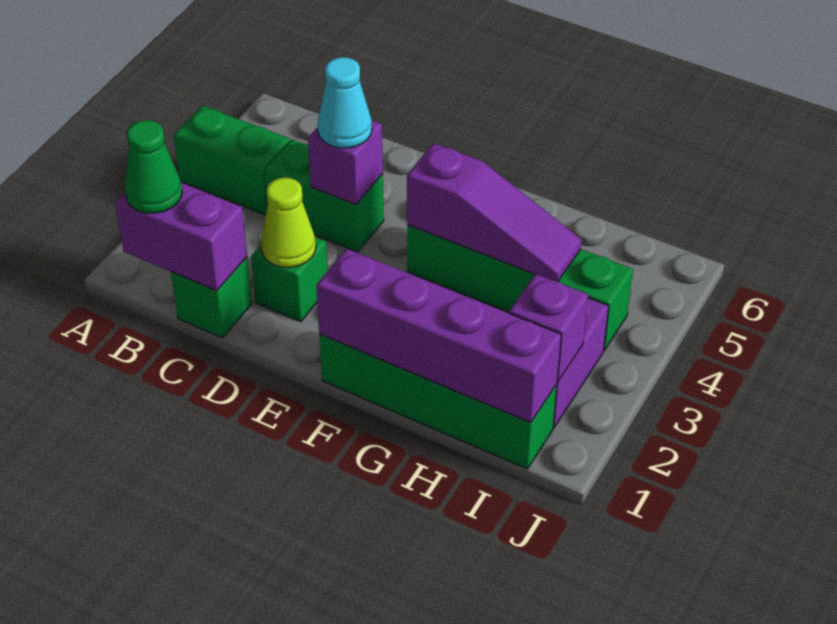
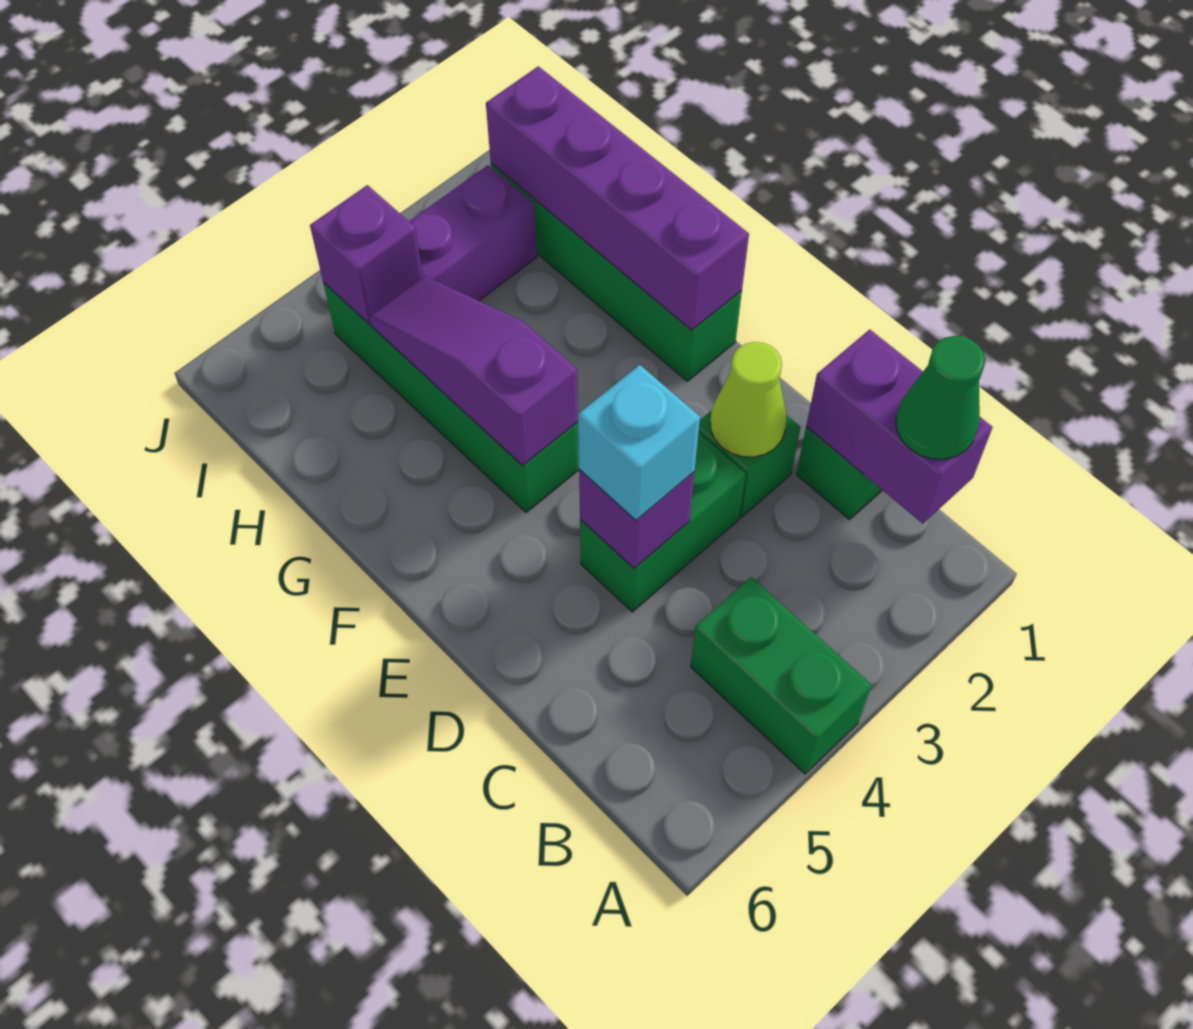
green brick C4:D4 level 1 -> green brick D3:D4 level 1
cyan cone D4 level 3 -> cyan brick D4 level 3
purple brick I2 level 2 -> purple brick I4 level 2

